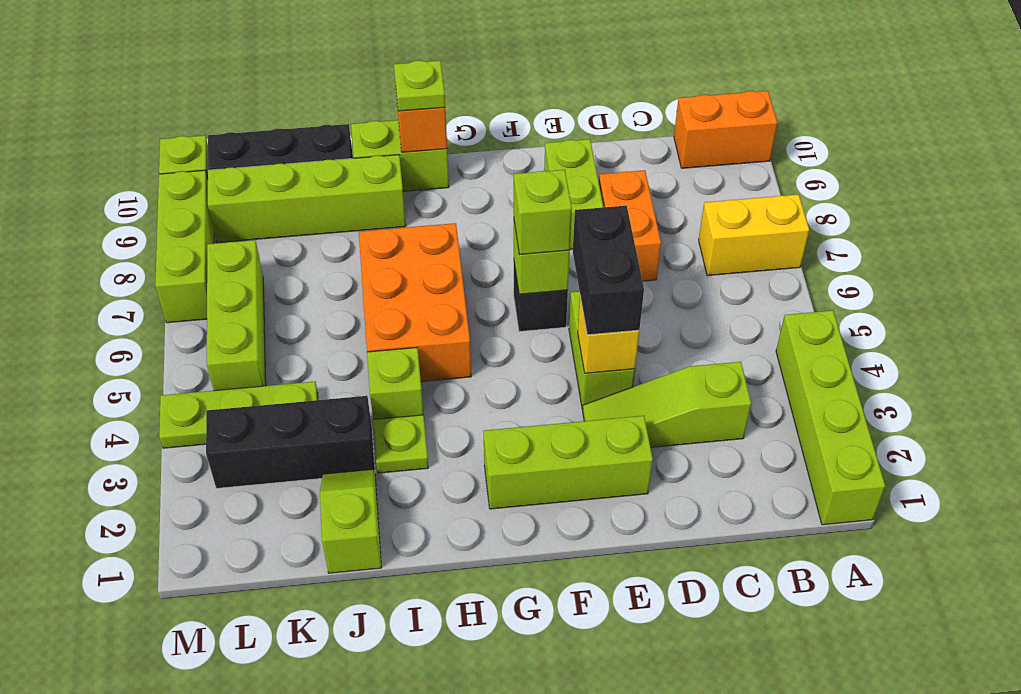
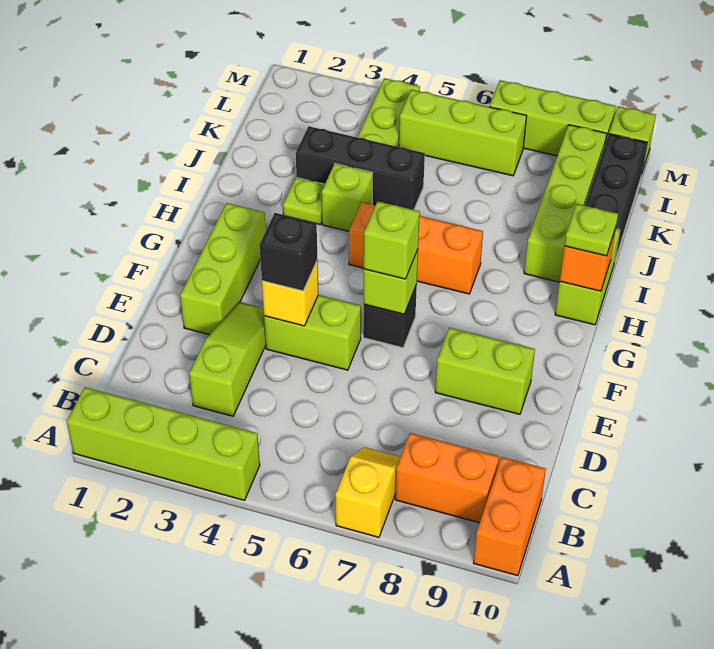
yellow brick A7:B7 level 1 -> yellow slope A7:B7 level 1 top A
orange brick D7:D8 level 1 -> orange brick B8:B9 level 1
black brick E4:E5 level 3 -> black brick E4 level 3
orange brick H5:I7 level 1 -> orange brick H5:H7 level 1
lime slope J1:J2 level 1 top 1 -> none
black brick J3:L3 level 1 -> black brick J3:J5 level 1

